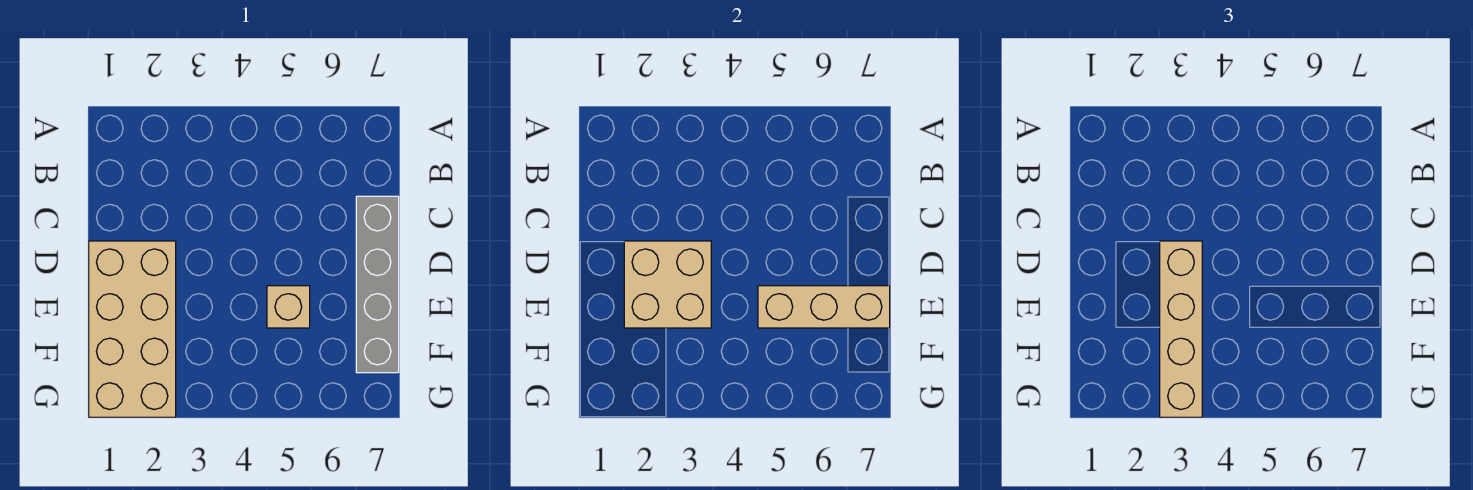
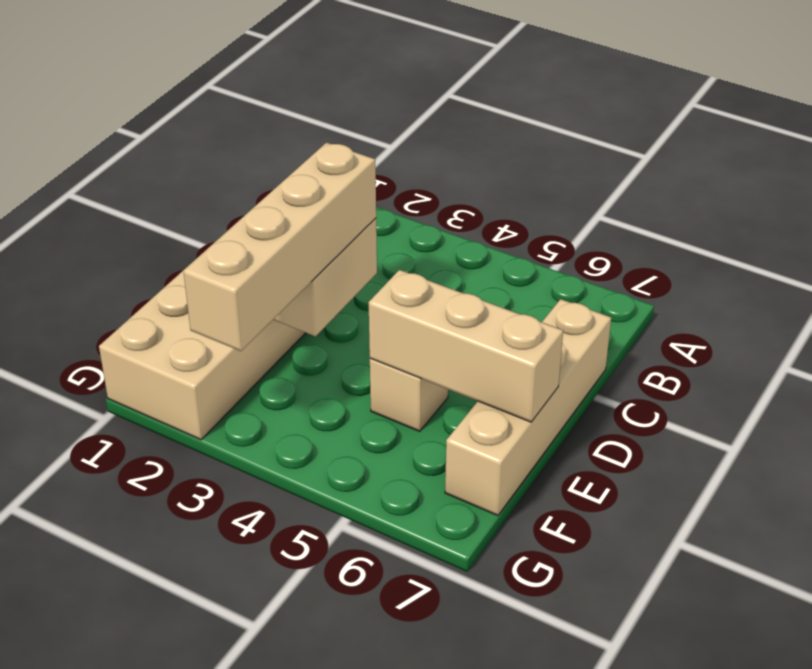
grey brick C7:F7 level 1 -> tan brick C7:F7 level 1

